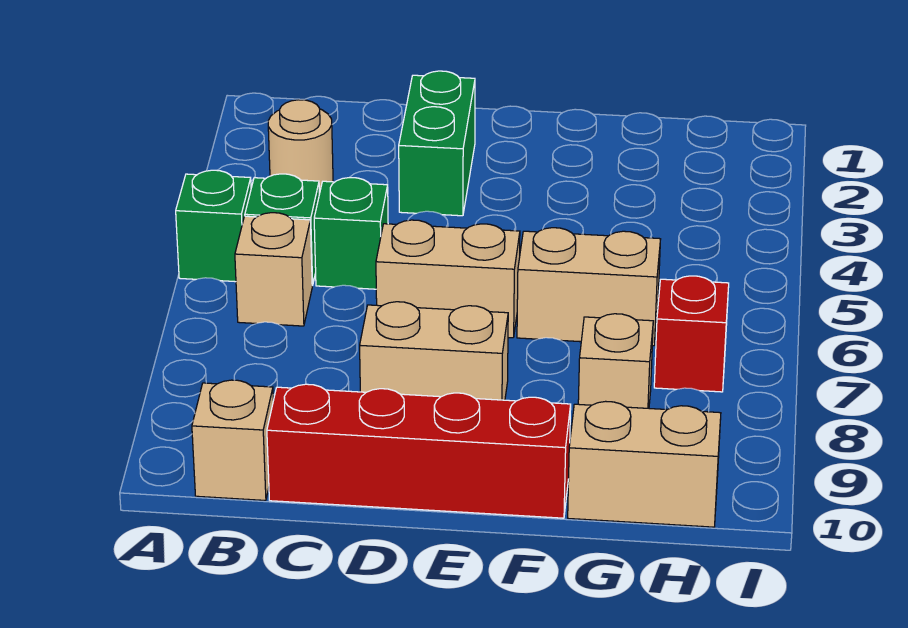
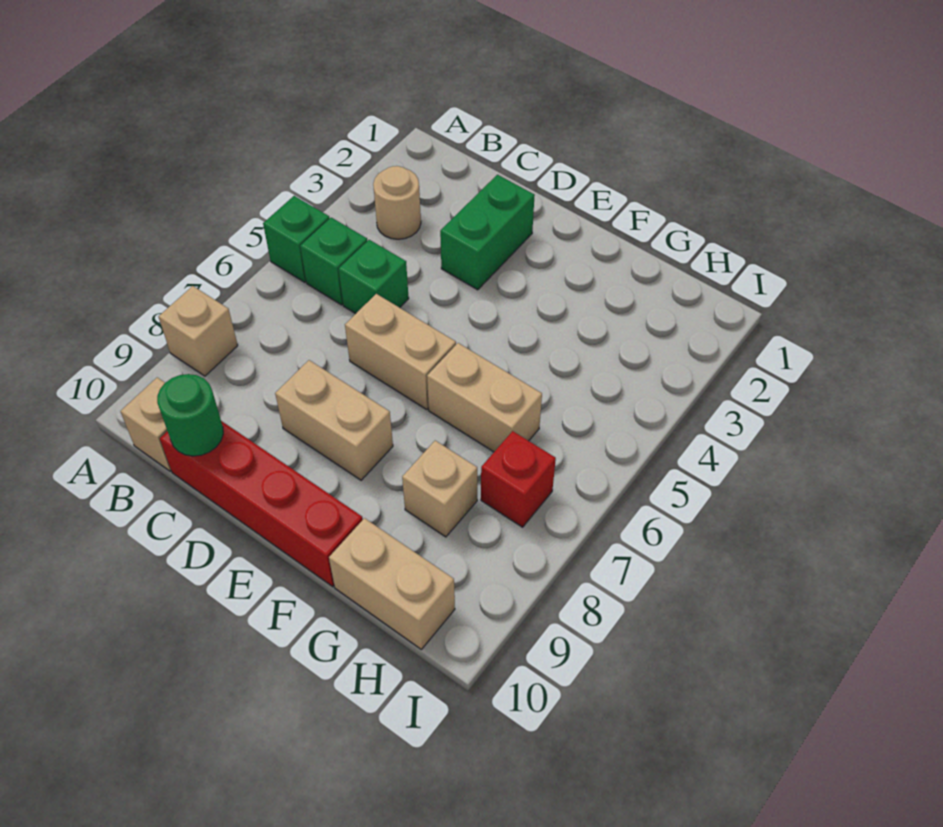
tan brick B6 level 1 -> tan brick A8 level 1
none -> green round brick C10 level 2

